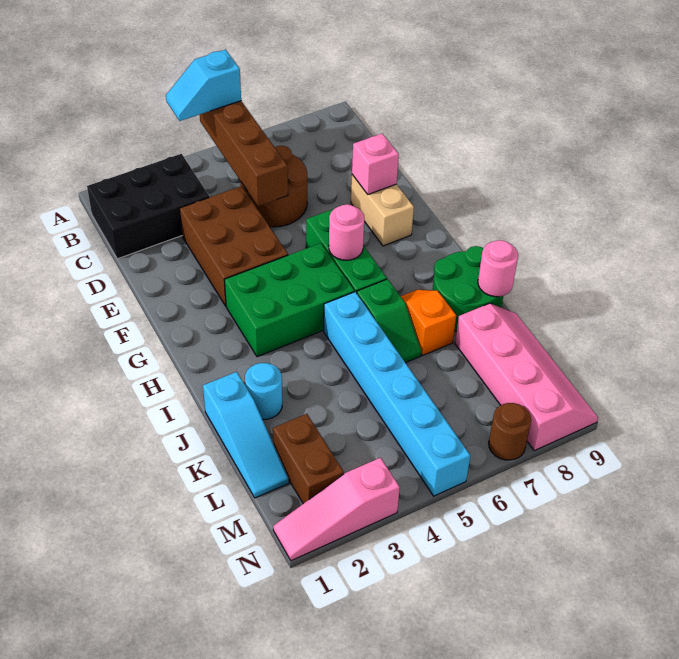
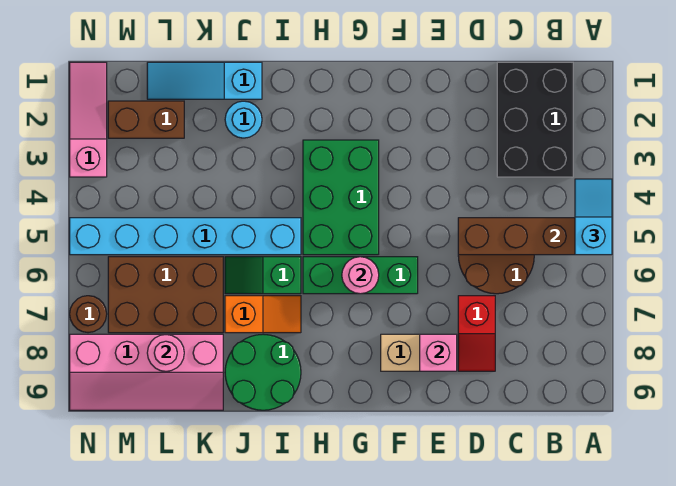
brown brick D3:F4 level 1 -> brown brick K6:M7 level 1
none -> red slope D7:D8 level 1 top 7
pink round brick J9 level 2 -> pink round brick L8 level 2

